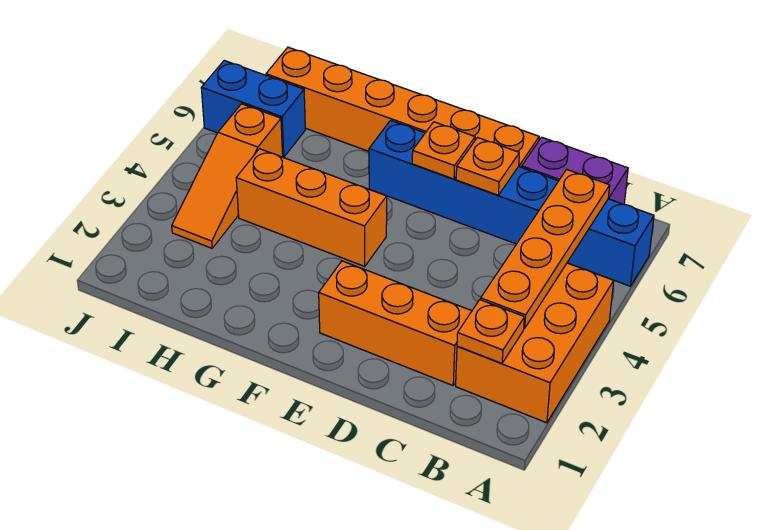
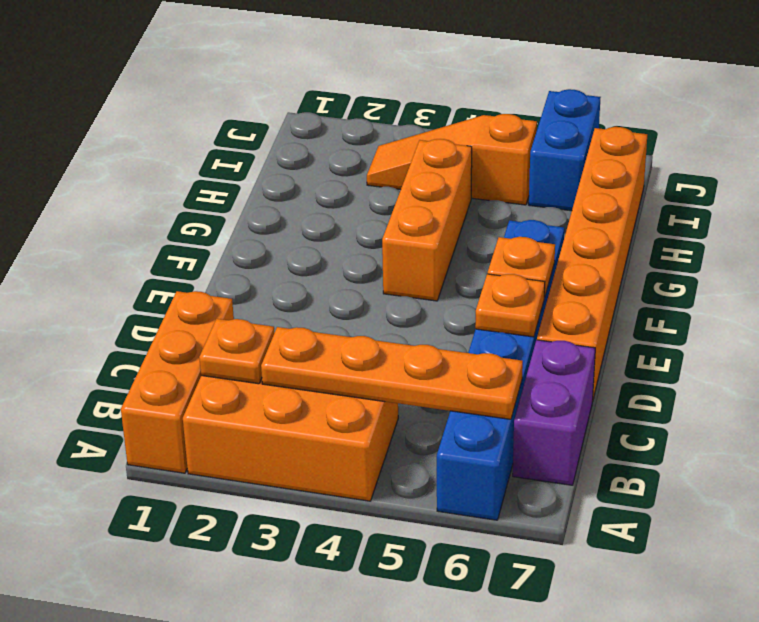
orange brick C2:E2 level 1 -> orange brick A1:C1 level 1

